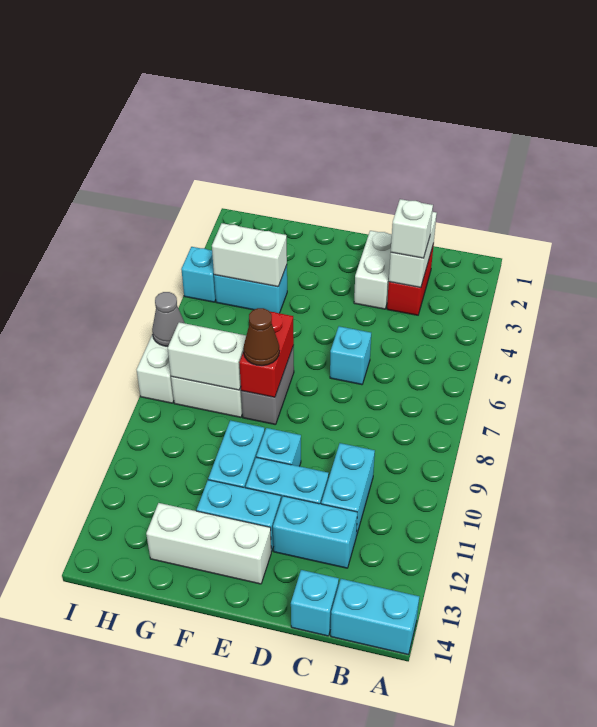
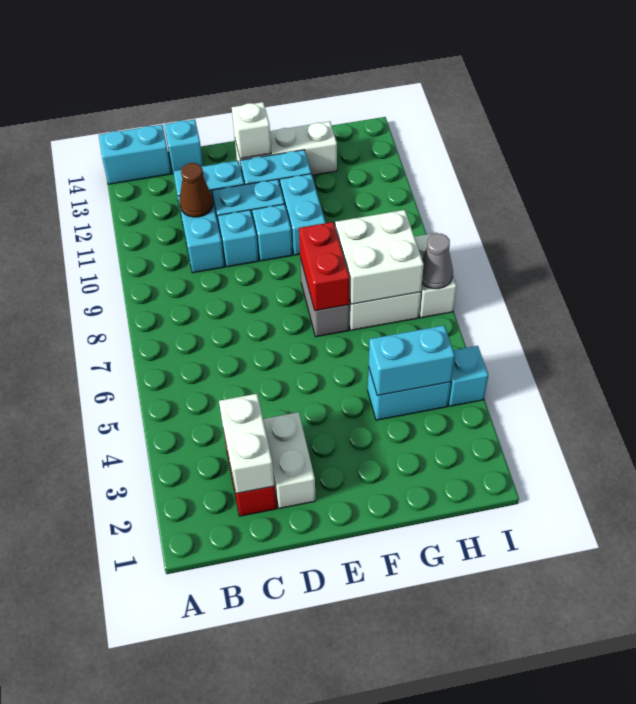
white brick C3 level 3 -> white brick E13 level 2
cyan brick D6 level 1 -> cyan brick D10 level 1
brown cone F8 level 3 -> brown cone C11 level 2
white brick G4:H4 level 2 -> cyan brick G4:H4 level 2
white brick G8:H8 level 2 -> white brick G7:H8 level 2

